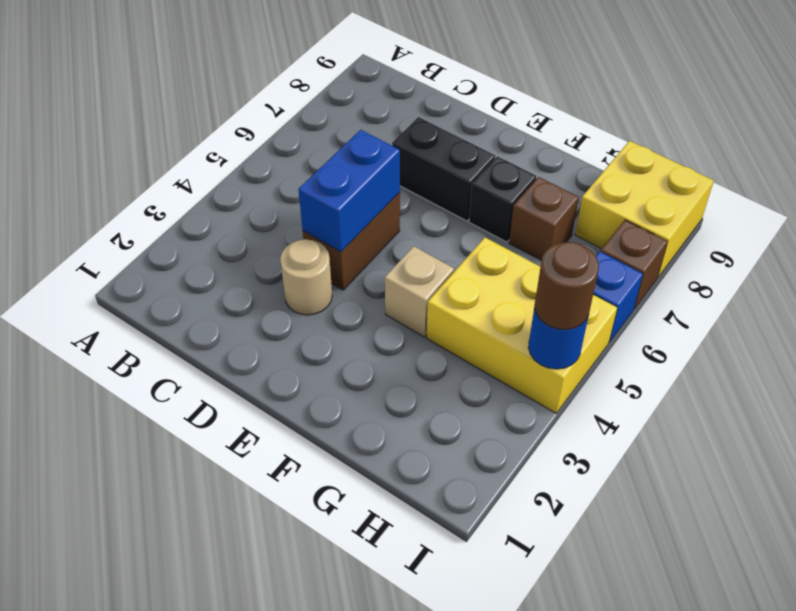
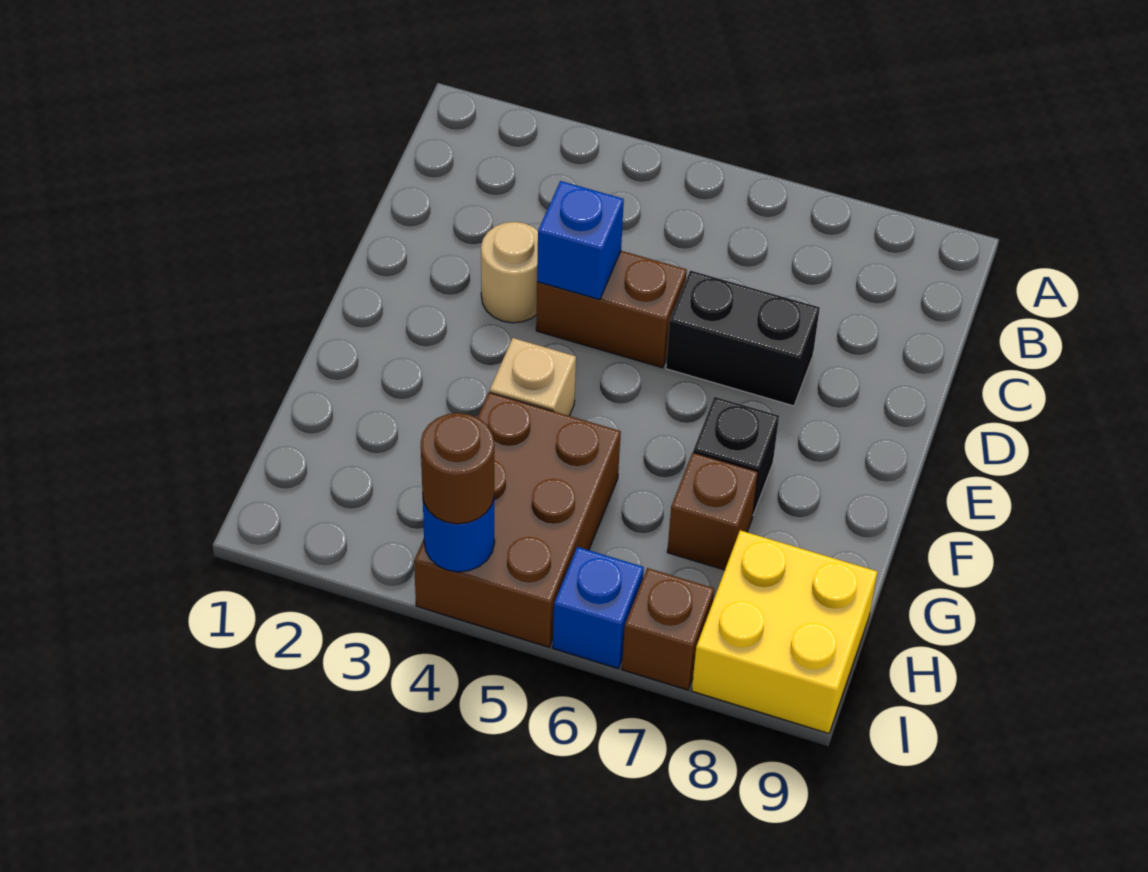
blue brick D4:D5 level 2 -> blue brick D4 level 2
black brick D7:E7 level 1 -> black brick D6:D7 level 1
yellow brick G4:I5 level 1 -> brown brick G4:I5 level 1

